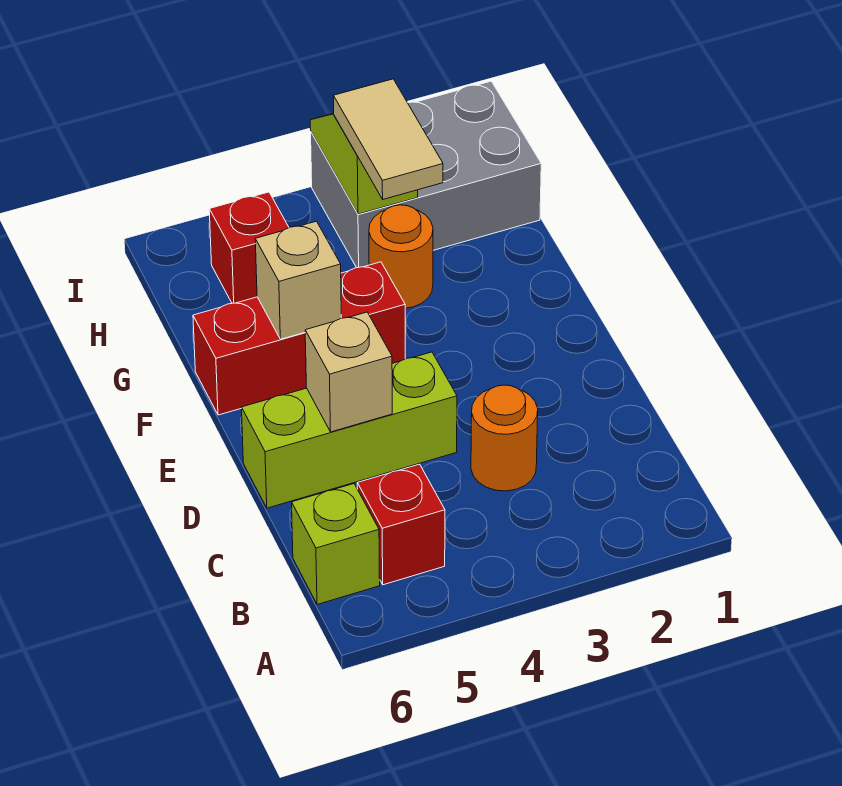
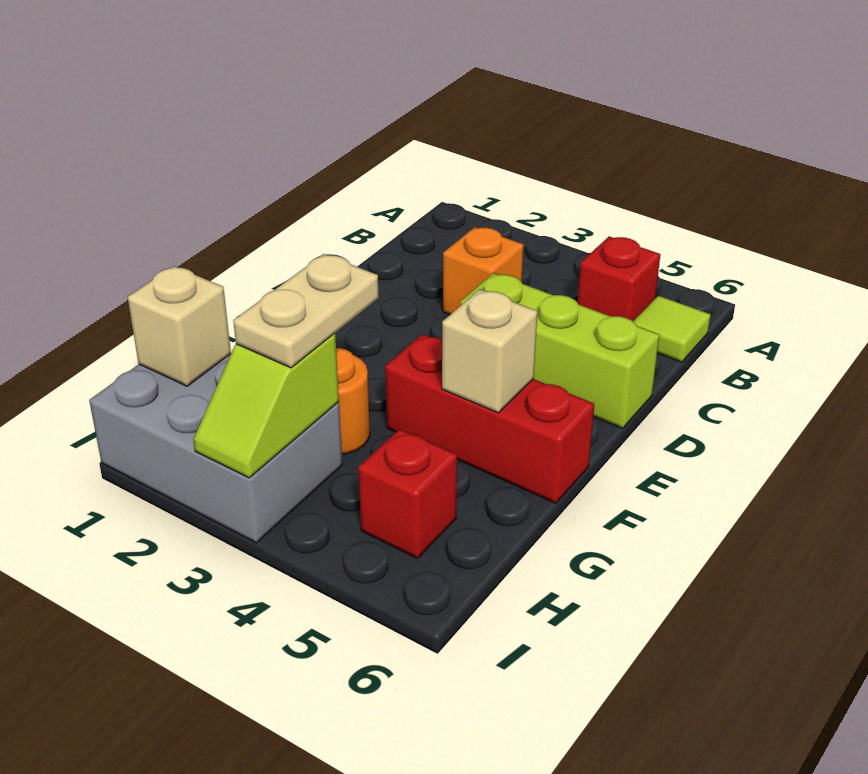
lime brick B6 level 1 -> lime tile B6 level 1
orange round brick C3 level 1 -> orange brick C3 level 1
tan brick D5 level 2 -> tan brick H1 level 2
tan tile G3:H3 level 3 -> tan plate G3:H3 level 3

